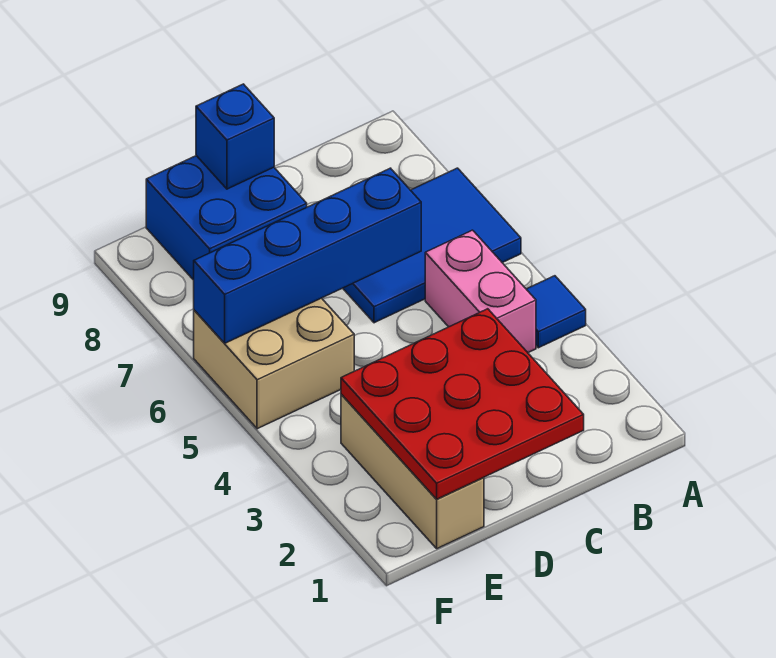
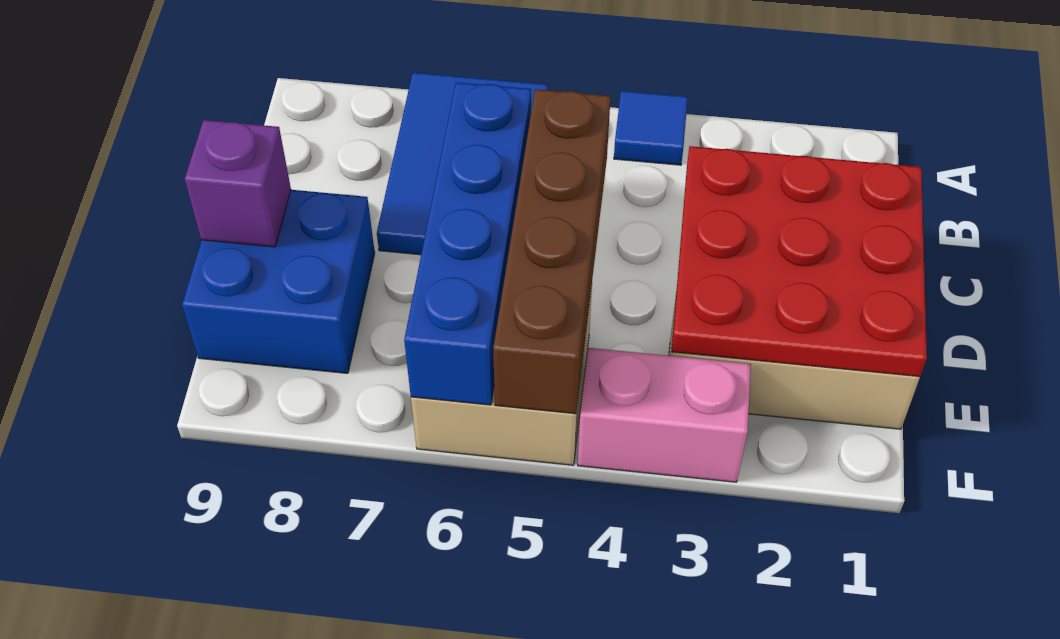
pink brick B4:B5 level 1 -> pink brick F3:F4 level 1
none -> brown brick C5:F5 level 2
blue brick D9 level 2 -> purple brick D9 level 2

